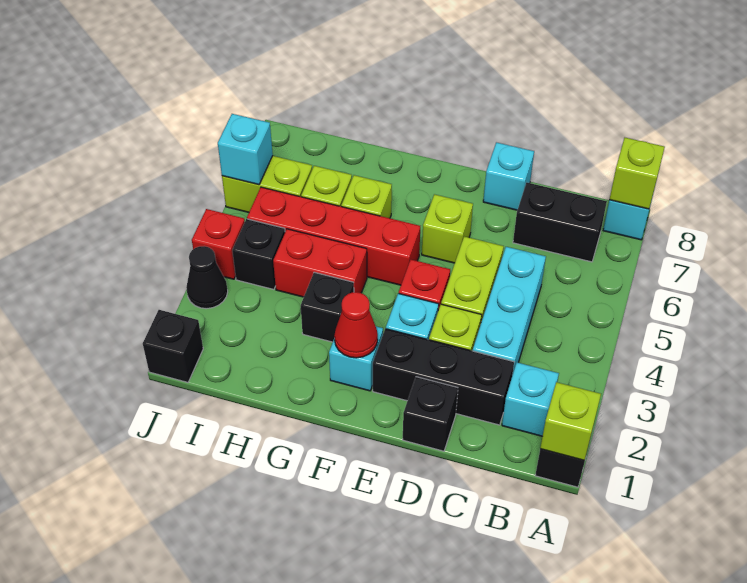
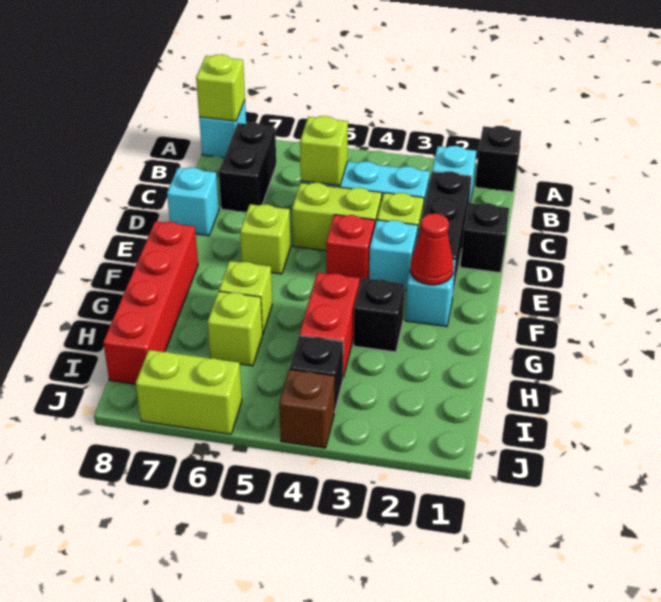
lime brick A1 level 2 -> lime brick C5 level 2
red brick F5:I5 level 1 -> red brick F8:I8 level 1
lime brick I6:J6 level 1 -> lime brick J6:J7 level 1
black brick J1 level 1 -> none
black cone J3 level 1 -> none
red brick J4 level 1 -> brown brick J4 level 1
cyan brick J6 level 2 -> none

